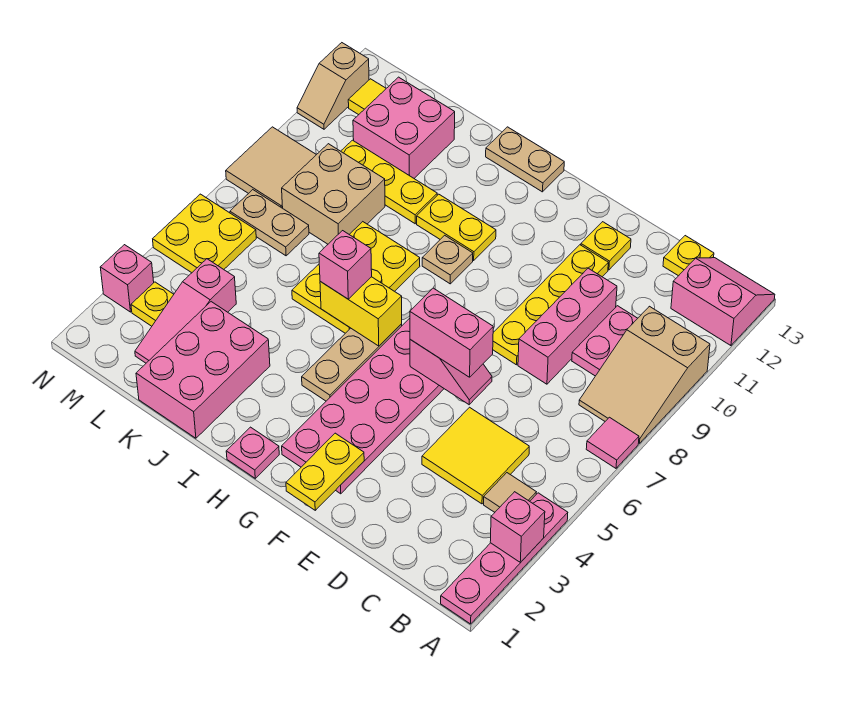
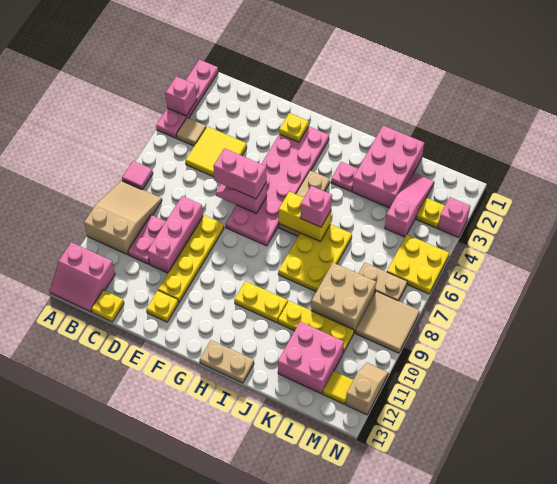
yellow plate F1:F2 level 2 -> yellow plate F2 level 2
pink plate H1 level 1 -> pink plate I3 level 1
tan plate H9 level 1 -> none

